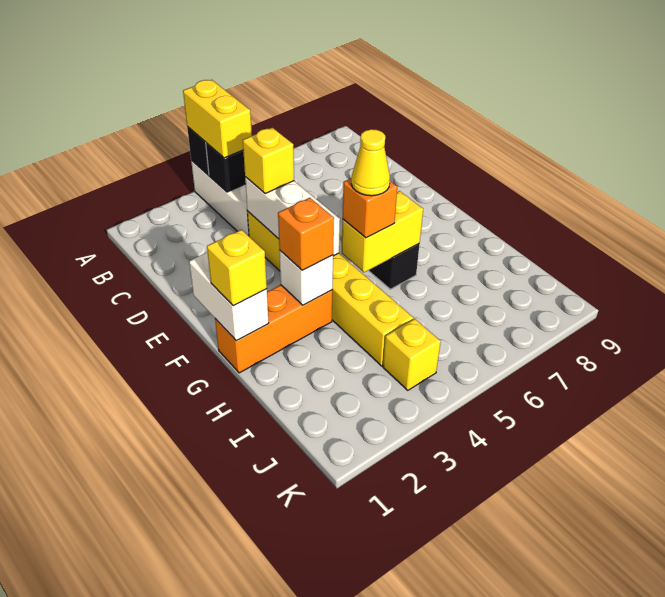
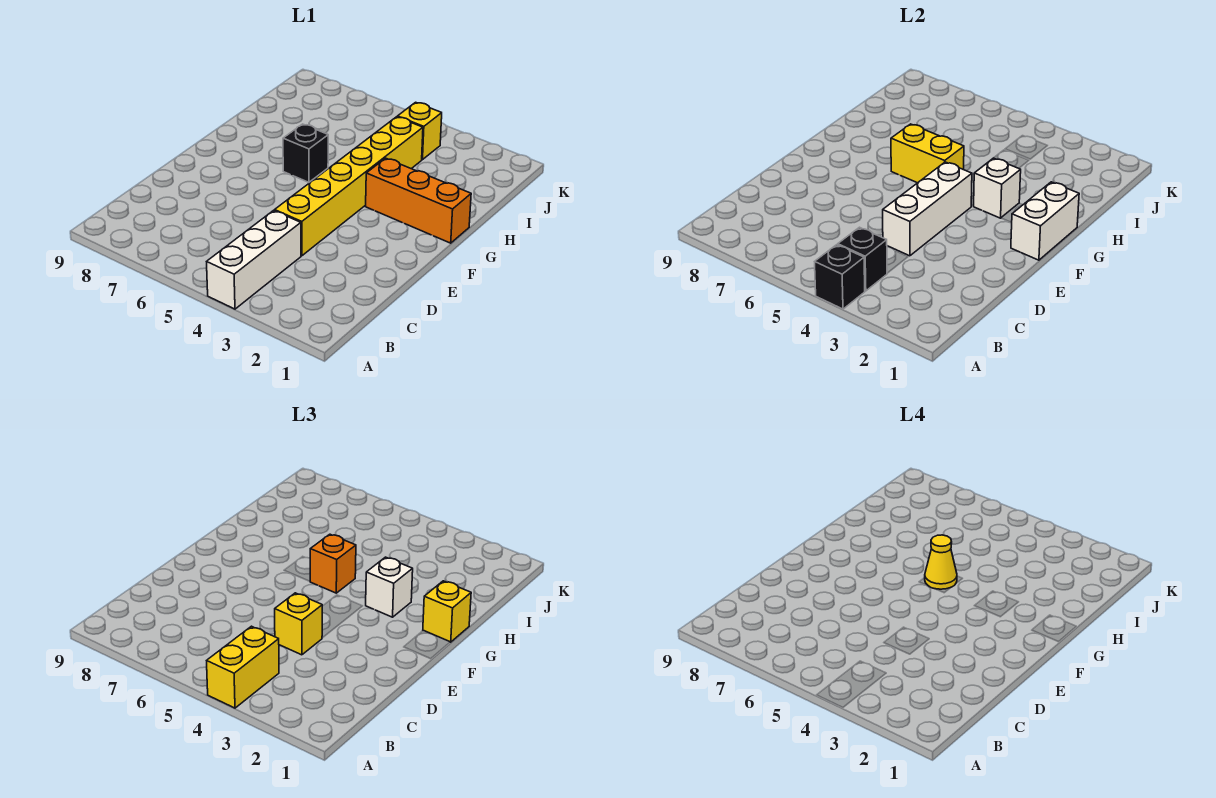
orange brick G3 level 3 -> white brick G3 level 3

